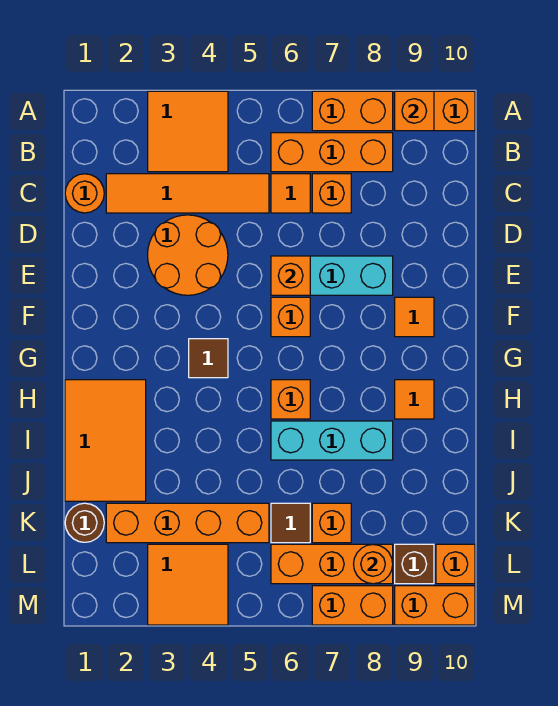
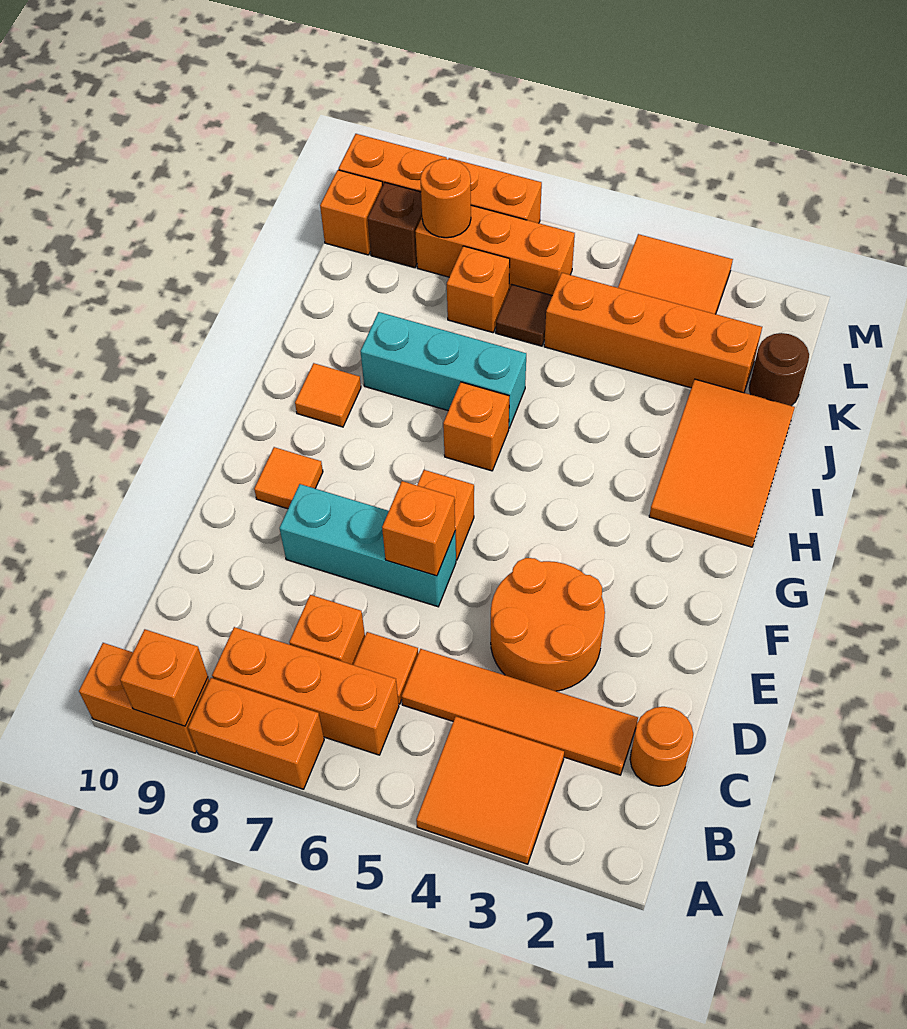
brown tile G4 level 1 -> none

